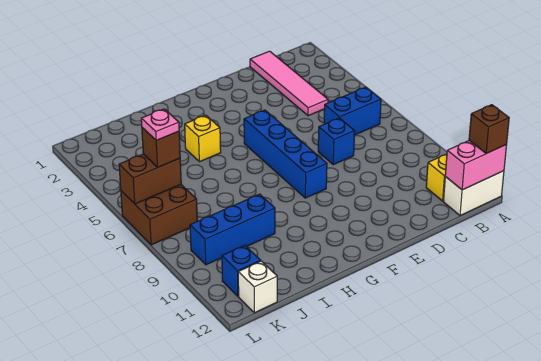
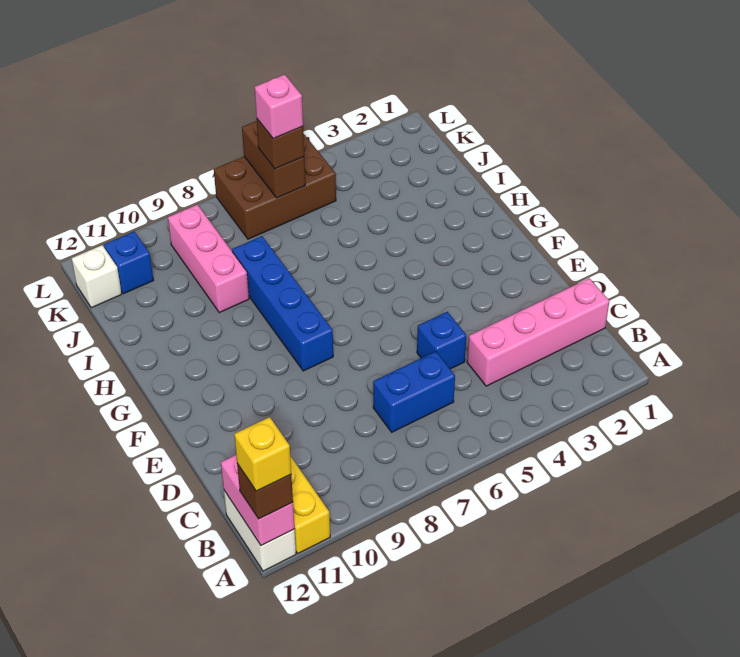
blue brick B6:C6 level 1 -> blue brick C6:C7 level 1
pink tile C1:C4 level 1 -> pink brick C1:C4 level 1
blue brick D7 level 1 -> blue brick D5 level 1
blue brick F5:F8 level 1 -> blue brick F8:I8 level 1
yellow brick H4 level 1 -> yellow brick A12 level 4
blue brick I9:K9 level 1 -> pink brick I9:K9 level 1
brown brick K6:L7 level 1 -> brown brick K5:L7 level 1
pink plate K6 level 4 -> pink brick K6 level 4

